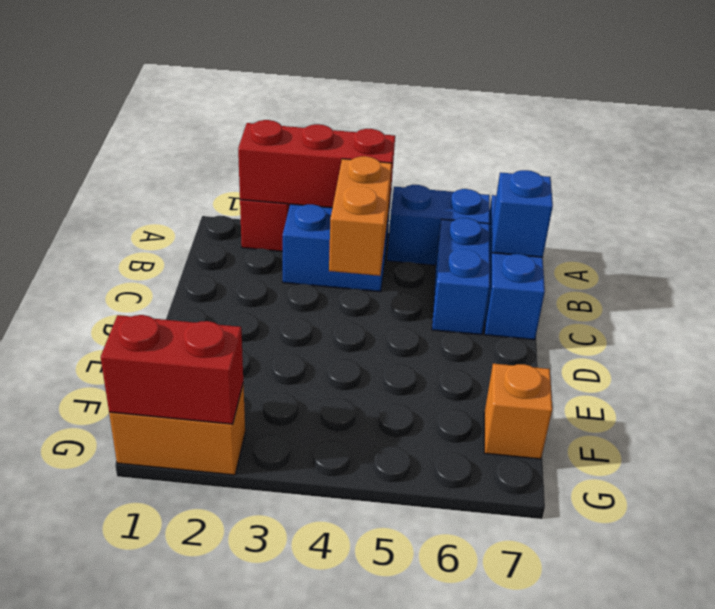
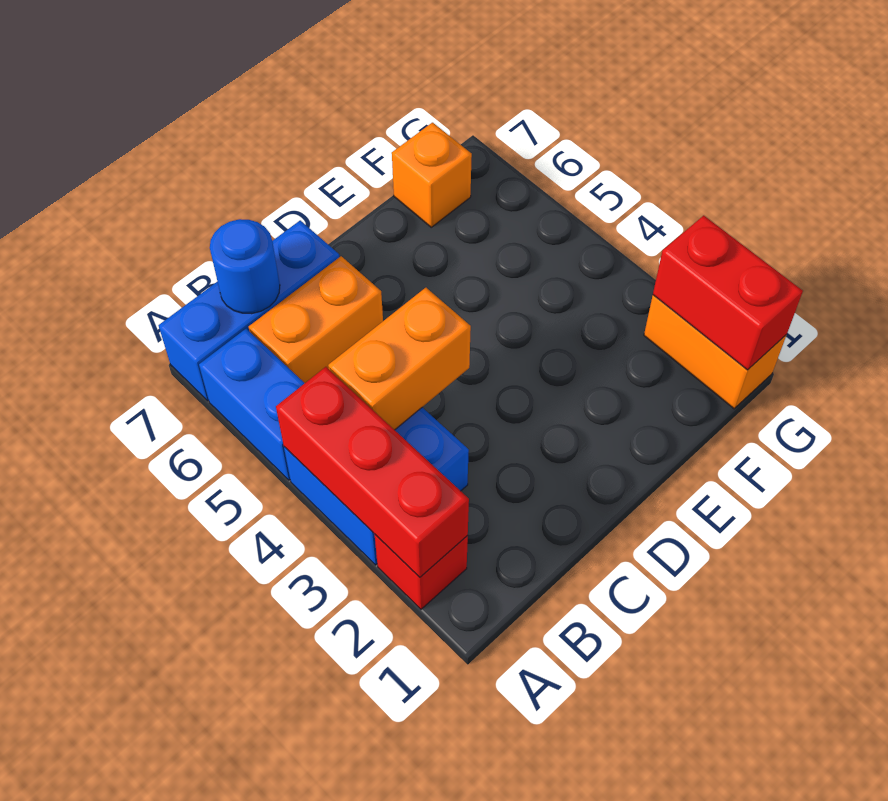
blue brick B6:C6 level 1 -> orange brick B6:C6 level 1
blue brick B7 level 2 -> blue round brick B7 level 2

